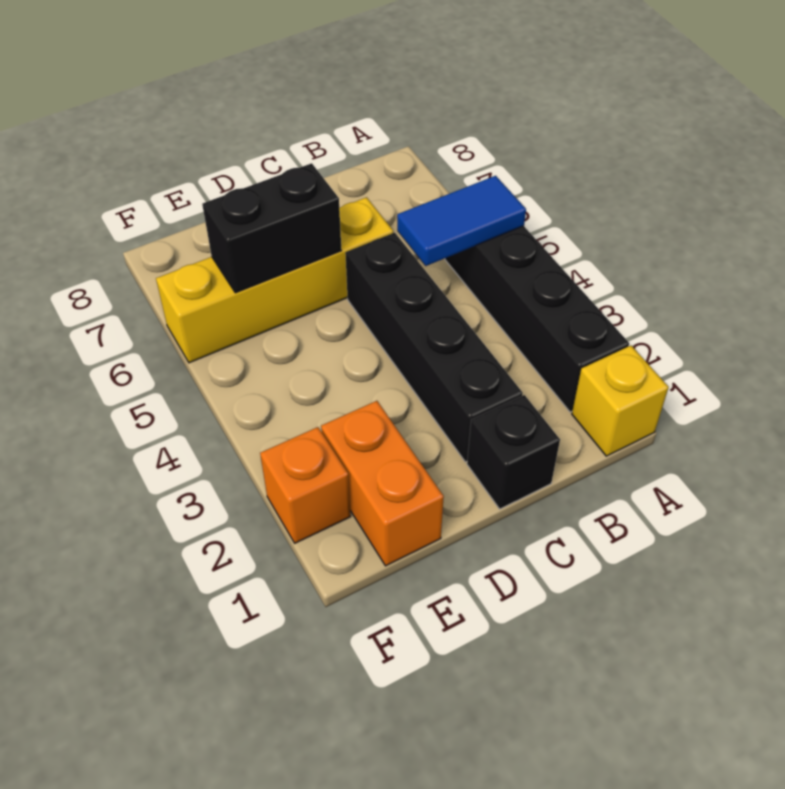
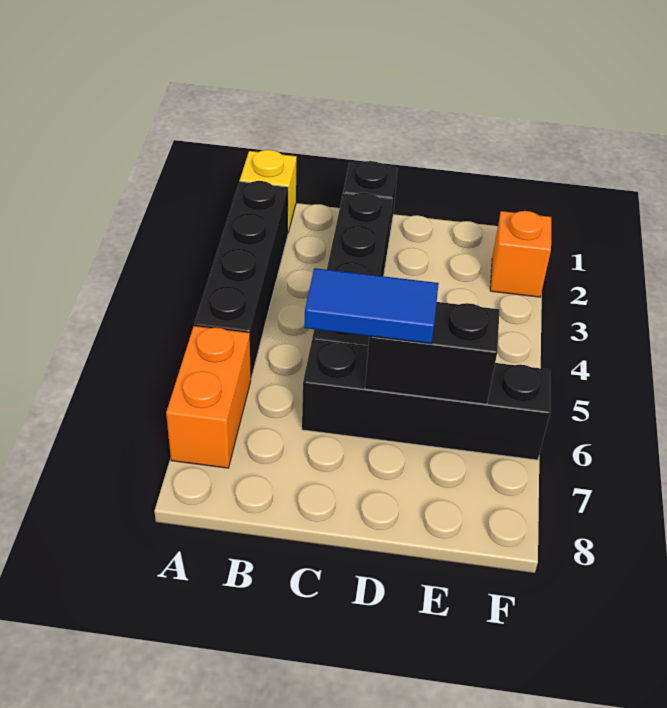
blue tile A5:B5 level 2 -> blue tile C6:D6 level 3
yellow brick C6:F6 level 1 -> black brick C6:F6 level 1
orange brick E1:E2 level 1 -> orange brick A6:A7 level 1

